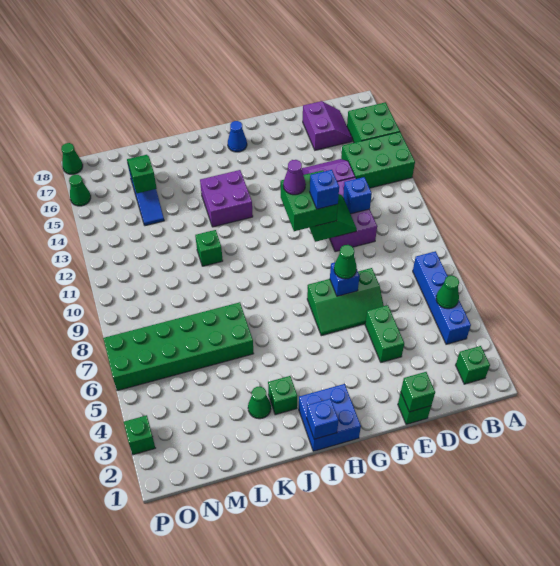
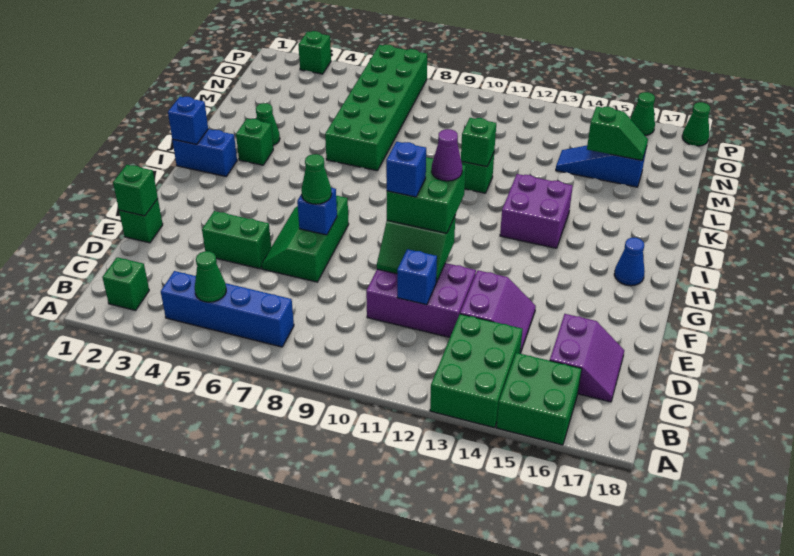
purple slope C16:D17 level 1 top D -> purple slope C16:D17 level 1 top 16
blue brick H1:I2 level 1 -> blue brick I1:I2 level 1
none -> green brick K11 level 2

